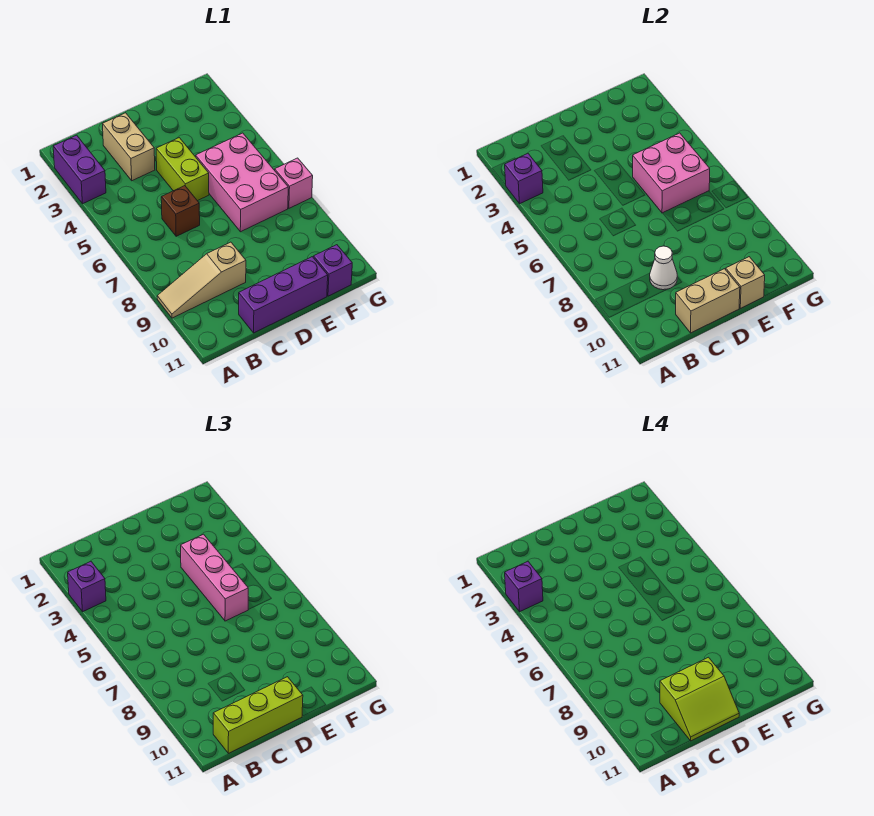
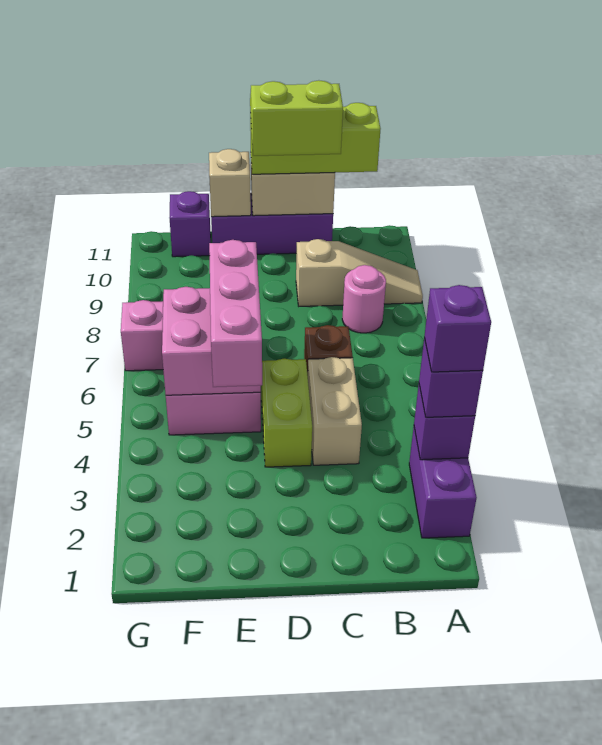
none -> pink round brick B8 level 1
tan brick C2:C3 level 1 -> tan brick C4:C5 level 1
white cone C9 level 2 -> none

